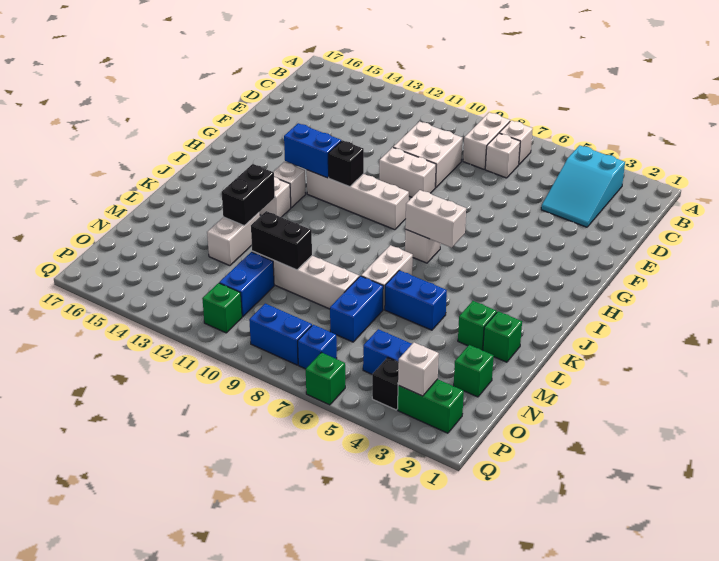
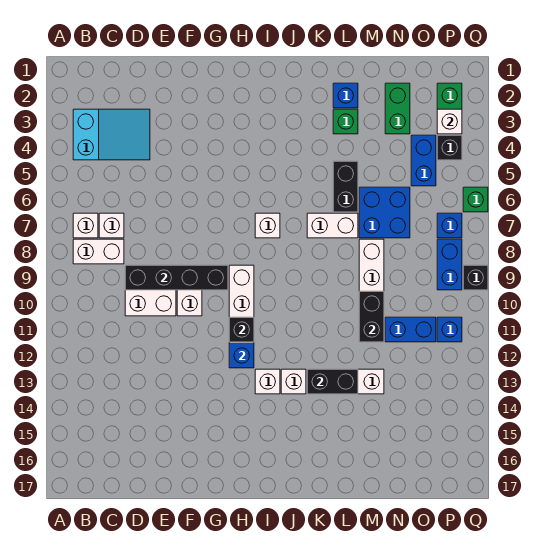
none -> black brick D9:G9 level 2
blue brick H12:H13 level 2 -> blue brick H12 level 2
white brick I6:I7 level 2 -> none
green brick L2 level 1 -> blue brick L2 level 1
blue brick L5:L6 level 1 -> black brick L5:L6 level 1
blue brick M7:N7 level 1 -> blue brick M6:N7 level 1
green brick N2 level 1 -> green brick N2:N3 level 1
green brick P11 level 1 -> blue brick P11 level 1
none -> black brick Q9 level 1

